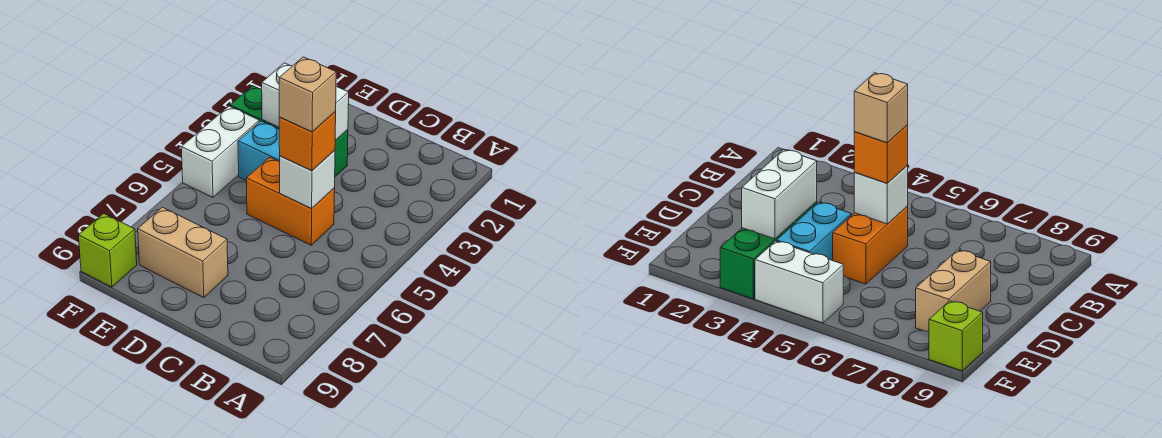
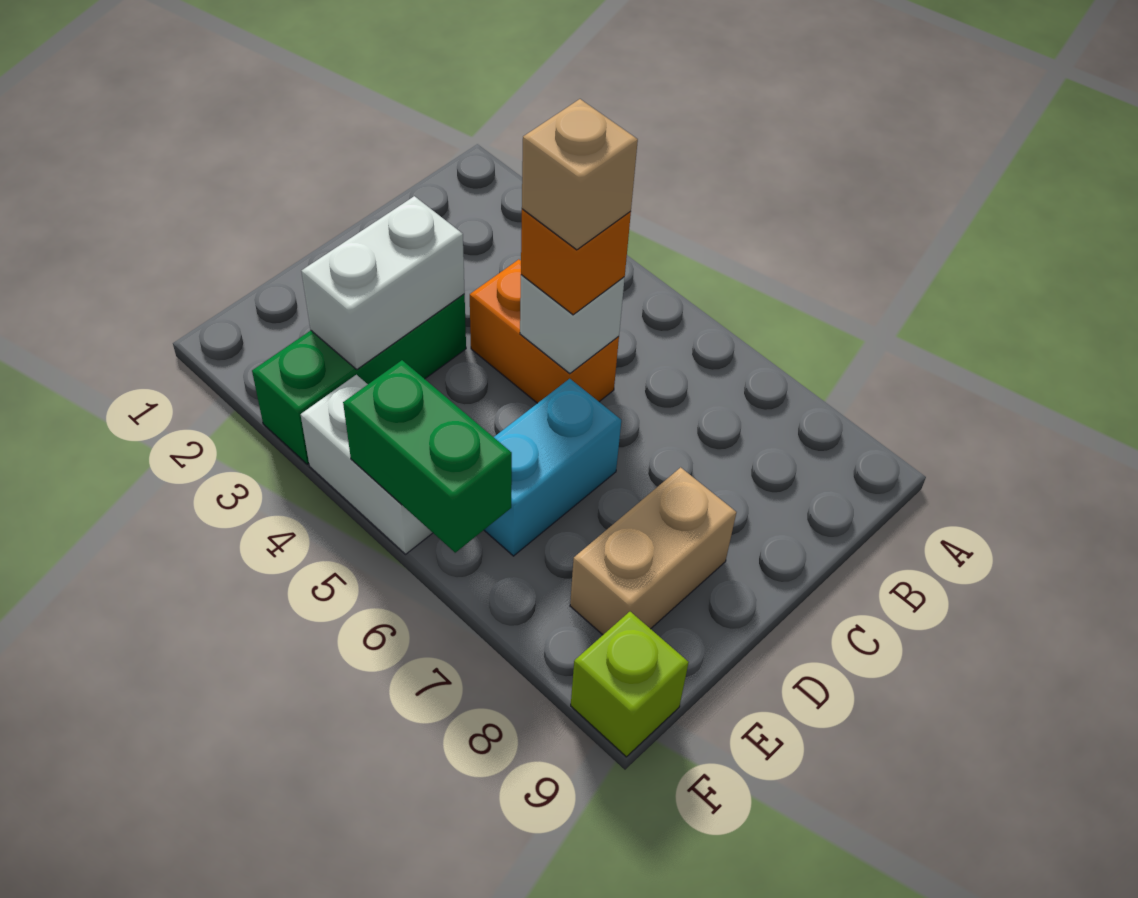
orange brick C5:D5 level 1 -> orange brick C4:C5 level 1
cyan brick D4:E4 level 1 -> cyan brick D6:E6 level 1
none -> green brick F5:F6 level 2

